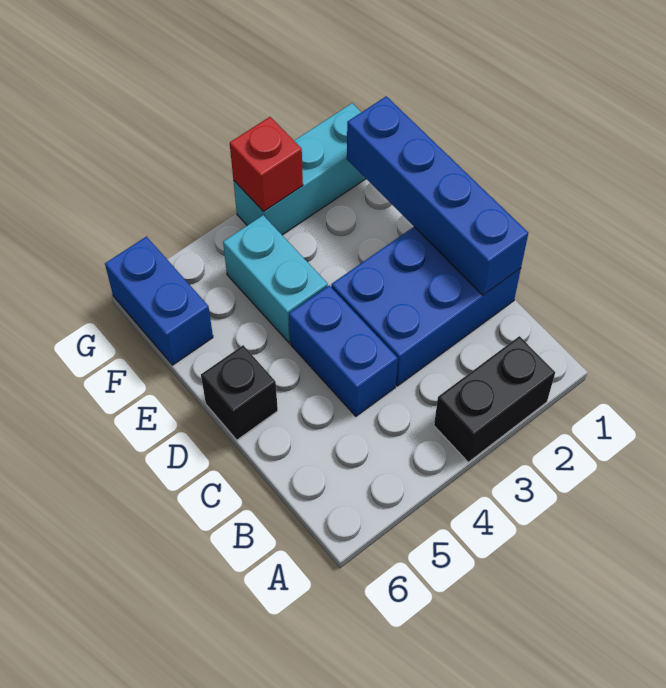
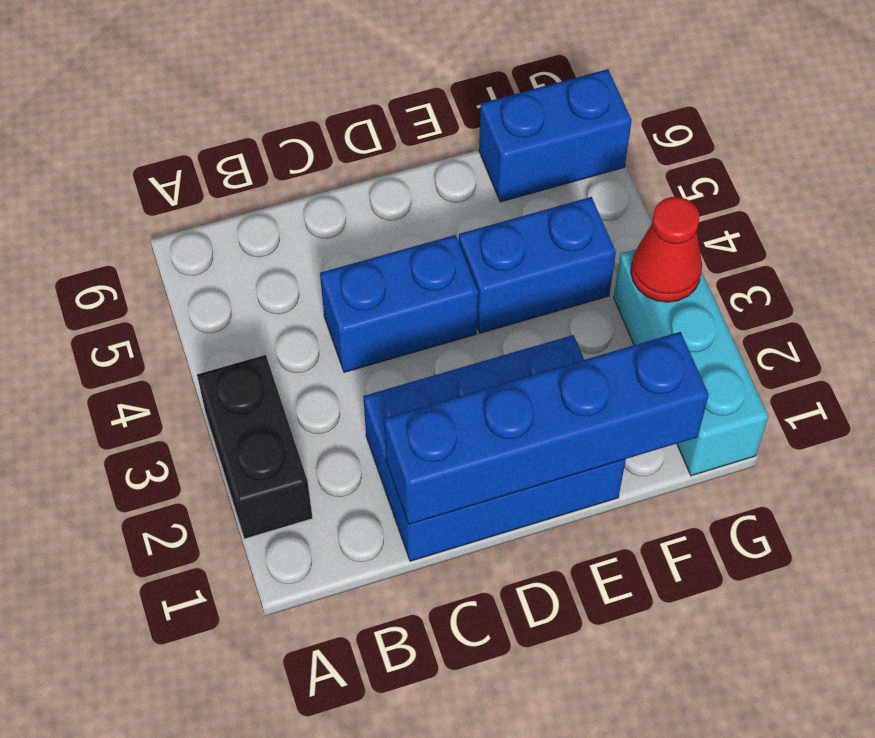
blue brick C1:D3 level 1 -> blue brick C1:E2 level 1
black brick D6 level 1 -> none
cyan brick E4:F4 level 1 -> blue brick E4:F4 level 1
red brick G3 level 2 -> red cone G3 level 2

